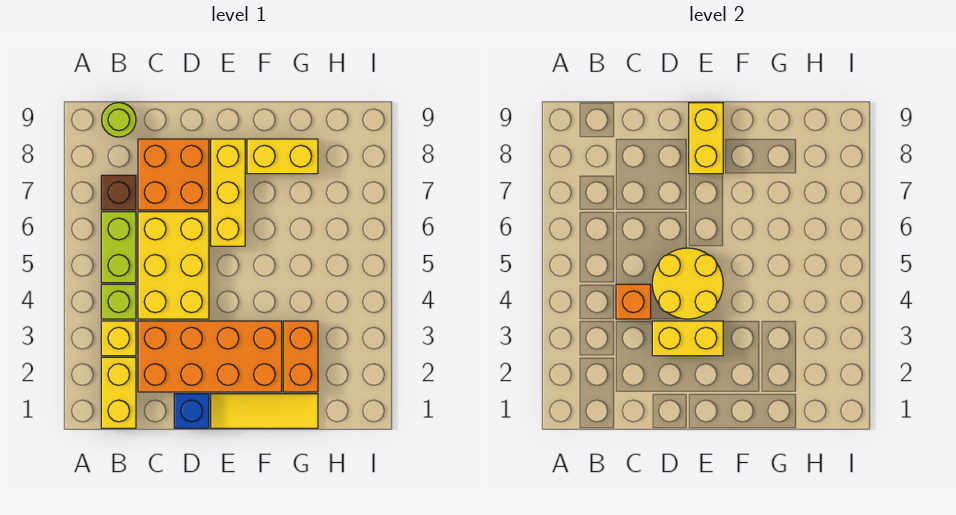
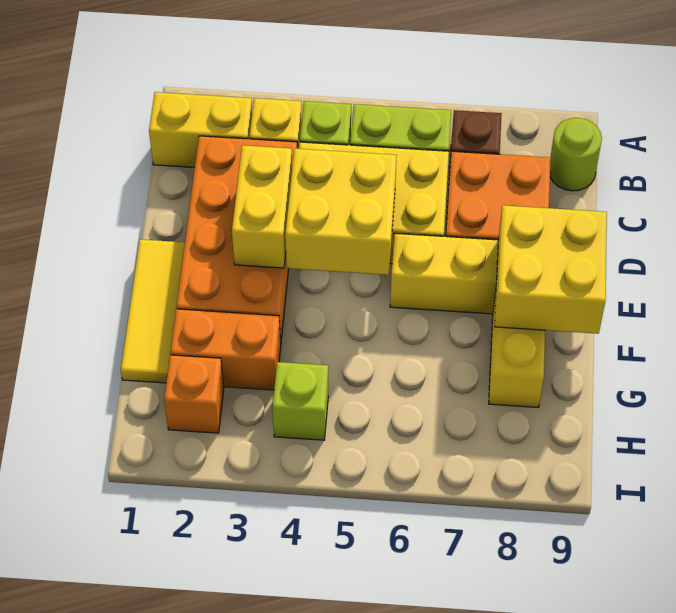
orange brick C4 level 2 -> orange brick H2 level 1
blue brick D1 level 1 -> none
yellow round brick D4:E5 level 2 -> yellow brick D4:E5 level 2
yellow brick E8:E9 level 2 -> yellow brick E8:F9 level 2
none -> lime brick H4 level 1

